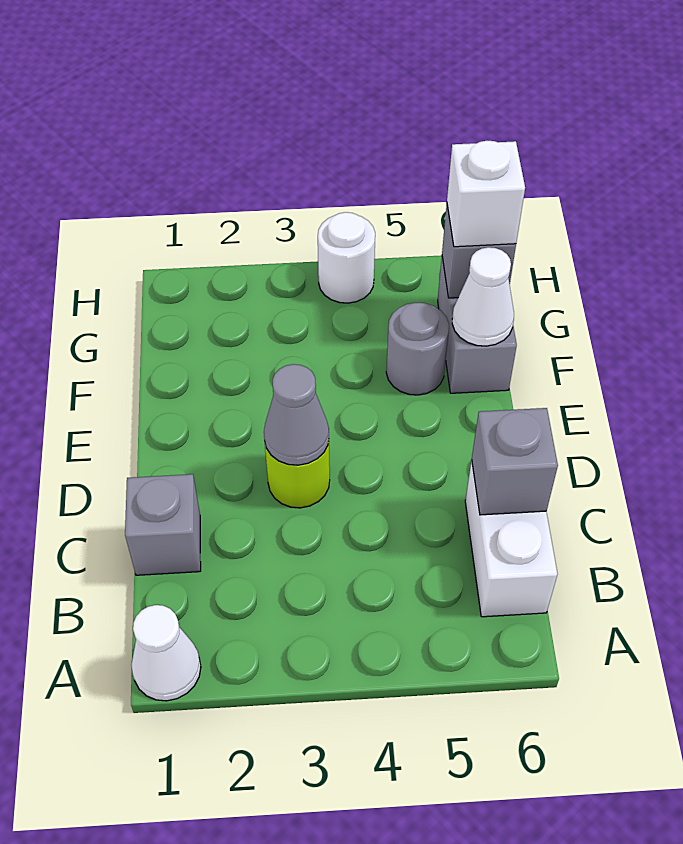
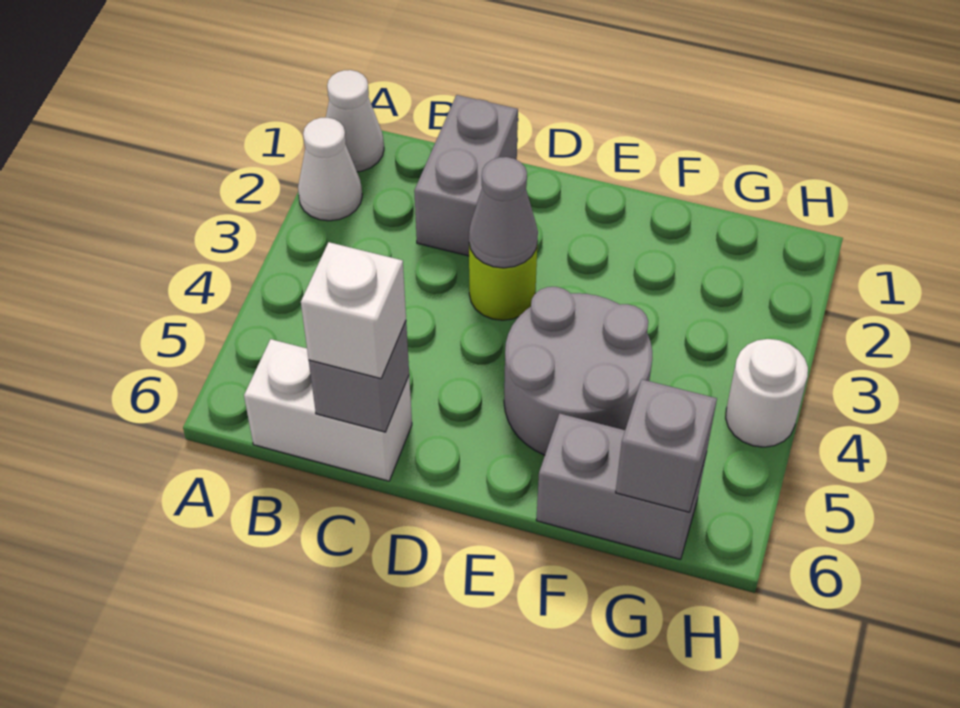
grey brick C1 level 1 -> grey brick C1:C2 level 1
grey round brick F5 level 1 -> grey round brick E4:F5 level 1
white cone F6 level 2 -> white cone A2 level 1
white brick G6 level 3 -> white brick C6 level 3

